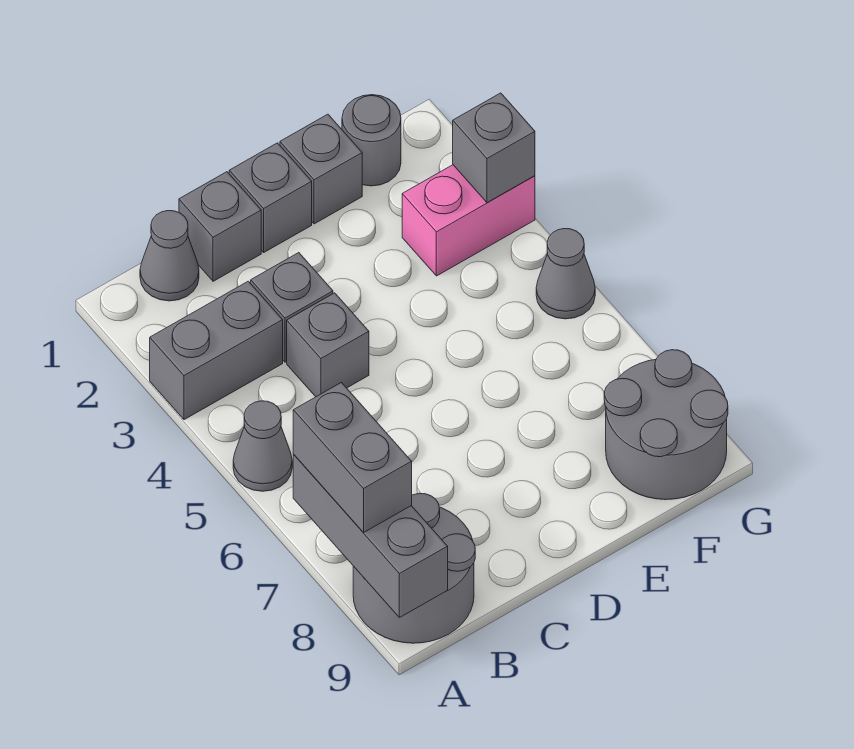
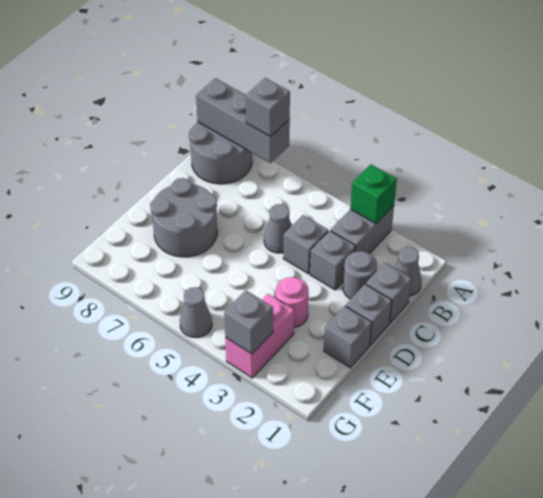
none -> green brick A3 level 2
grey cone A5 level 1 -> grey cone C5 level 1
grey brick A7:A8 level 3 -> grey brick A7 level 3
none -> pink round brick E3 level 1
grey round brick F1 level 1 -> grey round brick C2 level 1
grey round brick F8:G9 level 1 -> grey round brick D7:E8 level 1

